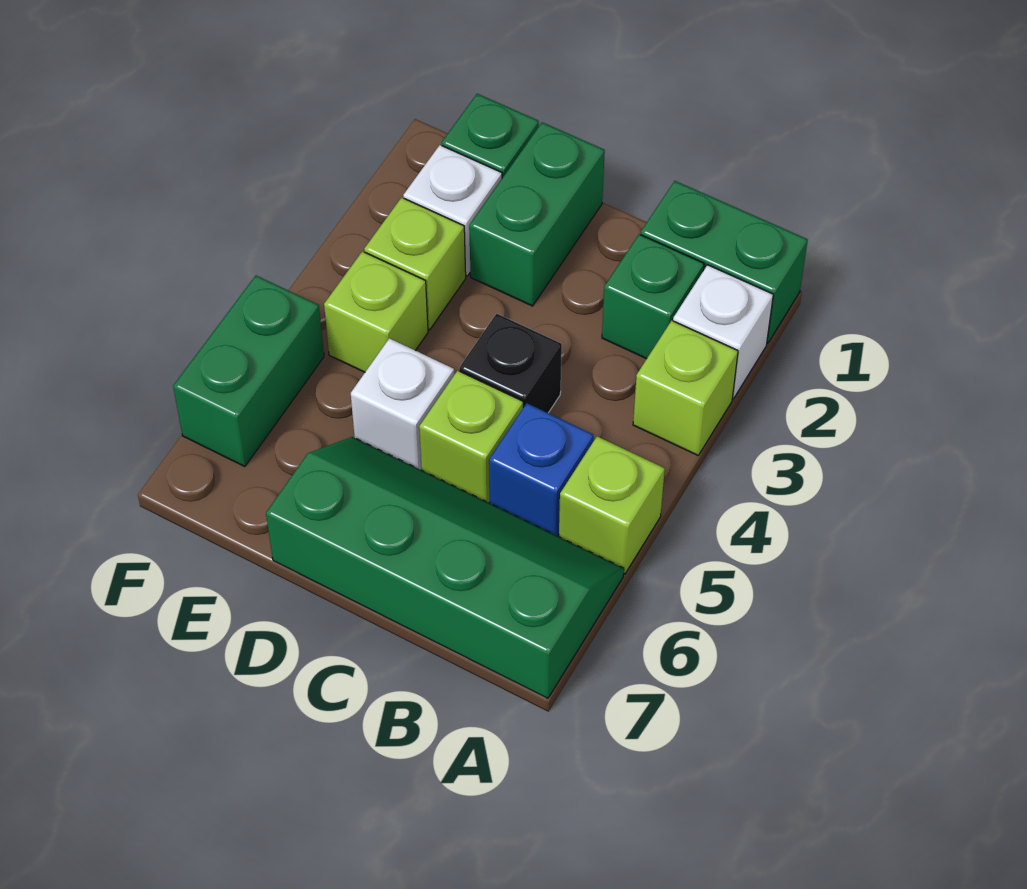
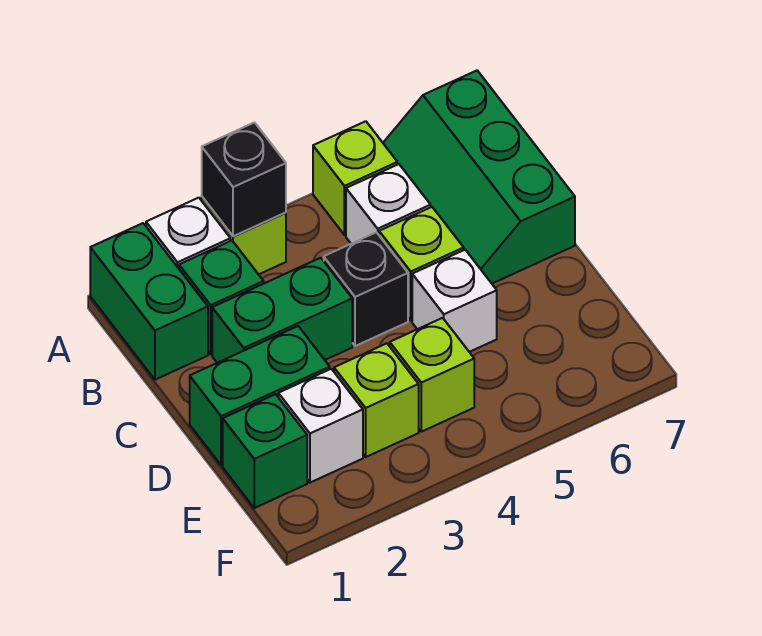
none -> black brick A3 level 2
green slope A6:D7 level 1 top 7 -> green slope A6:C7 level 1 top 7
blue brick B5 level 1 -> white brick B5 level 1
green brick F5:F6 level 1 -> green brick C2:C3 level 1

